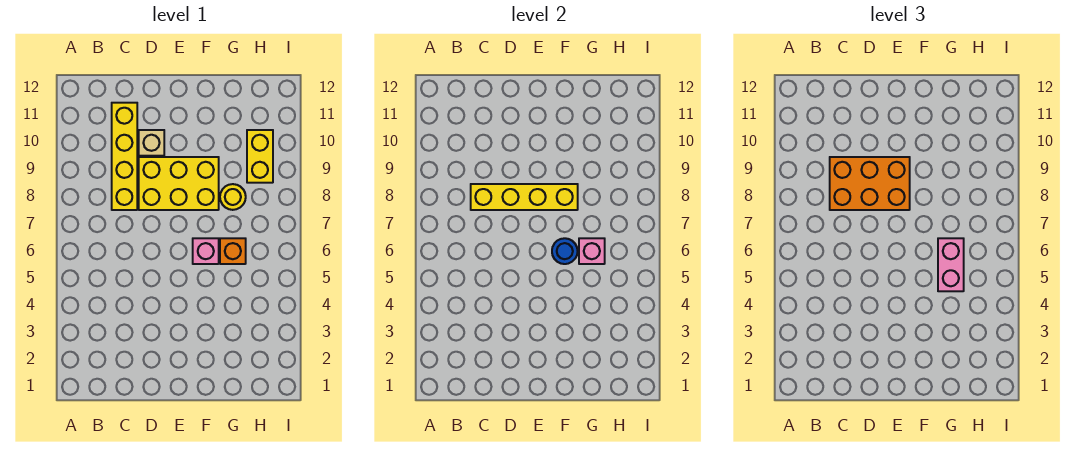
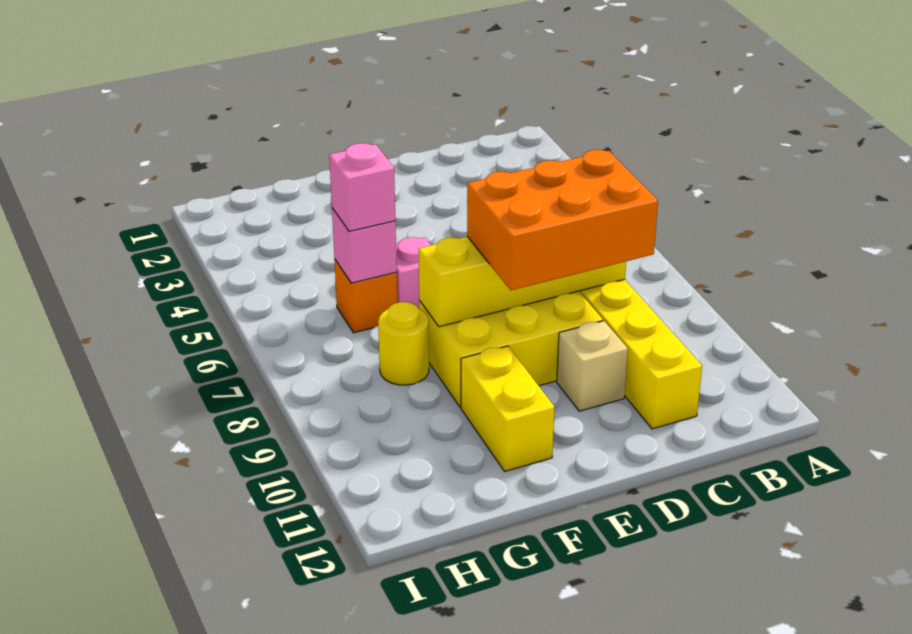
blue round brick F6 level 2 -> none
pink brick G5:G6 level 3 -> pink brick G6 level 3
yellow brick H9:H10 level 1 -> yellow brick F10:F11 level 1

